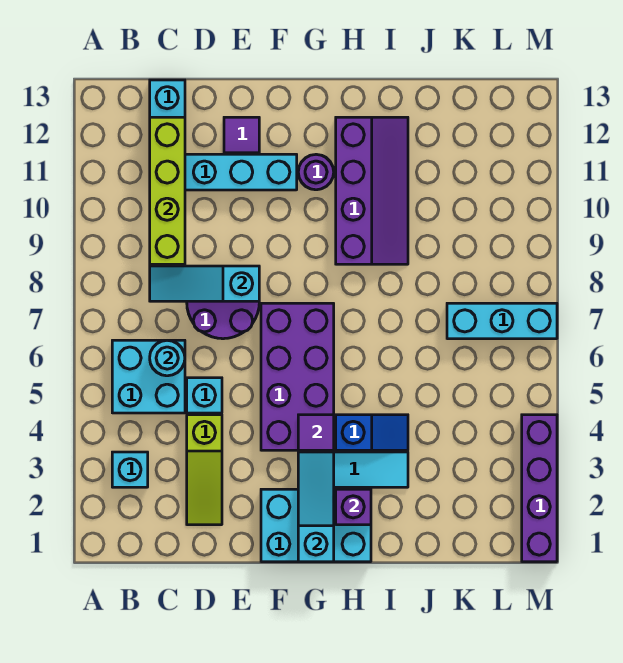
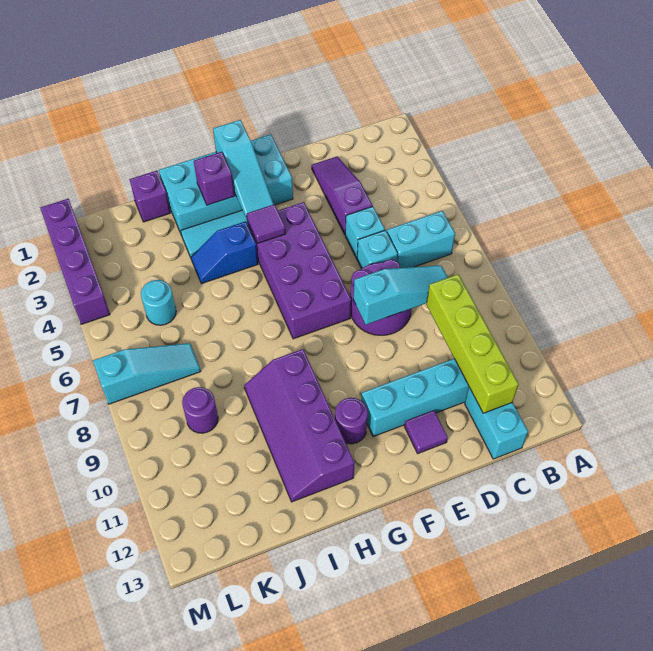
cyan brick B3 level 1 -> cyan brick D6 level 1
cyan brick B5:C6 level 1 -> cyan brick B6:C6 level 1
cyan round brick C6 level 2 -> cyan round brick K5 level 1
lime slope D2:D4 level 1 top 4 -> purple slope D2:D4 level 1 top 4
cyan brick F1:H2 level 1 -> cyan brick F1:I2 level 1
none -> purple brick J1 level 1
cyan brick K7:M7 level 1 -> cyan slope K7:M7 level 1 top M
none -> purple round brick K9 level 1

